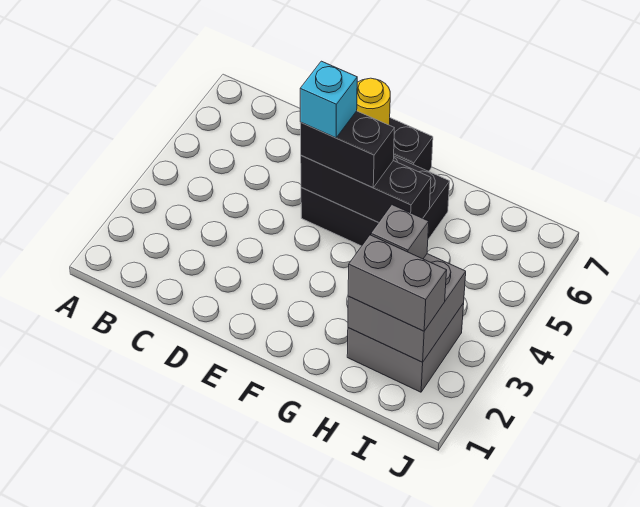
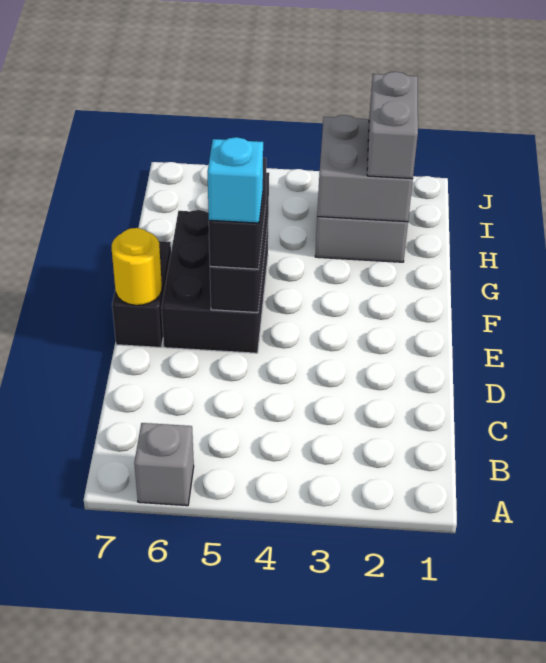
grey brick H3 level 3 -> grey brick A6 level 1

